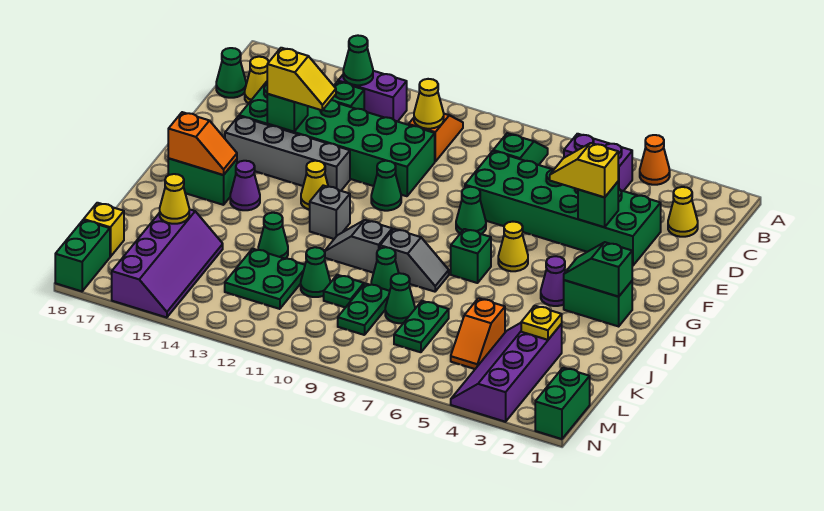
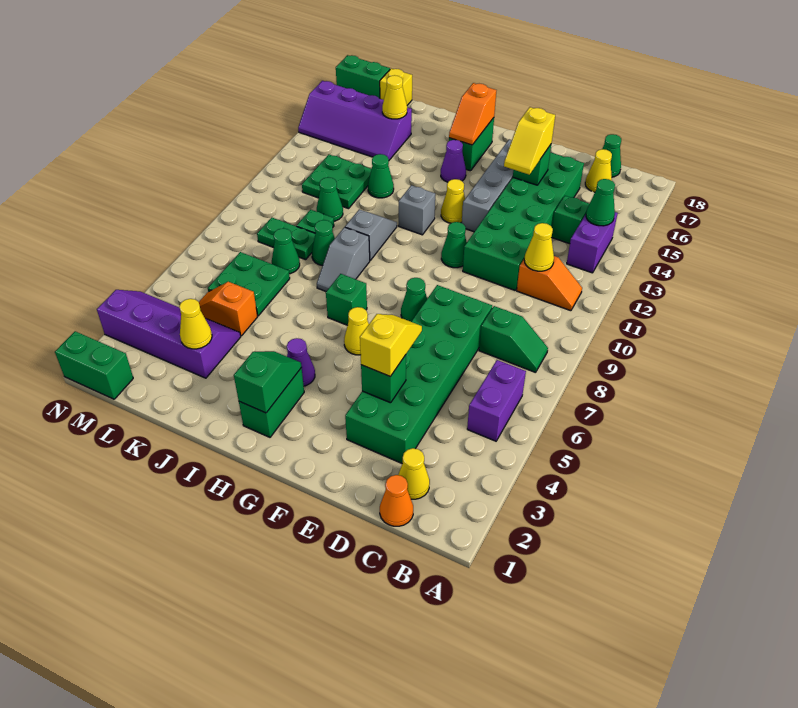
orange cone A4 level 1 -> orange cone C1 level 1
yellow plate K3 level 2 -> yellow cone K3 level 2
green plate K7:L7 level 1 -> green plate K6:L7 level 1

